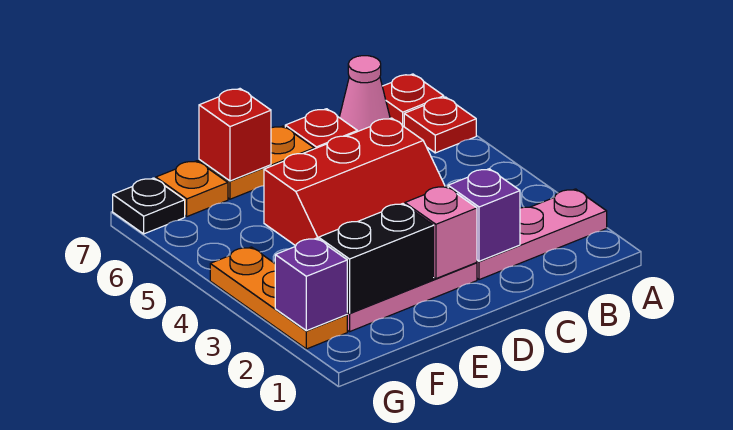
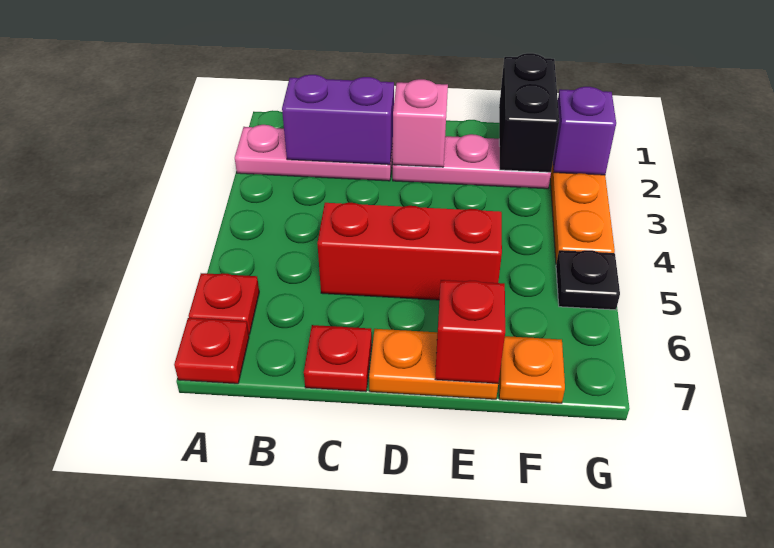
pink cone B7 level 1 -> none
purple brick C2 level 2 -> purple brick B2:C2 level 2
black brick E2:F2 level 2 -> black brick F1:F2 level 2
black plate G7 level 1 -> black plate G5 level 1

